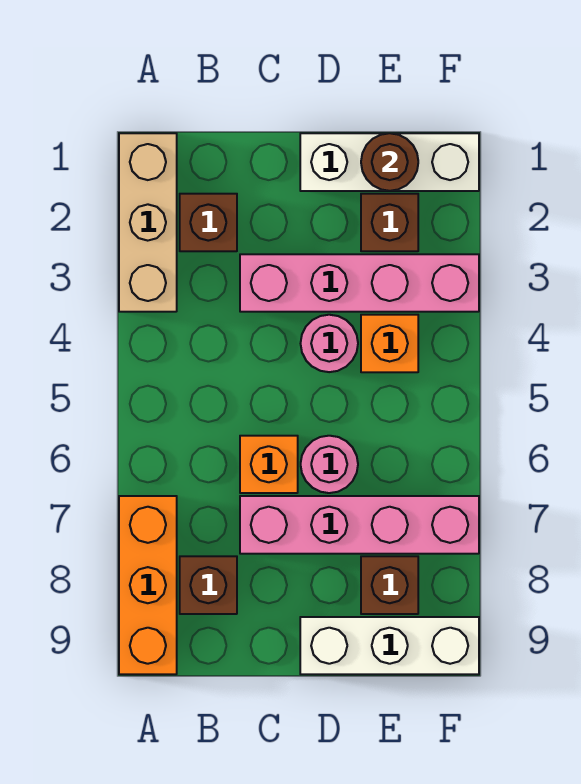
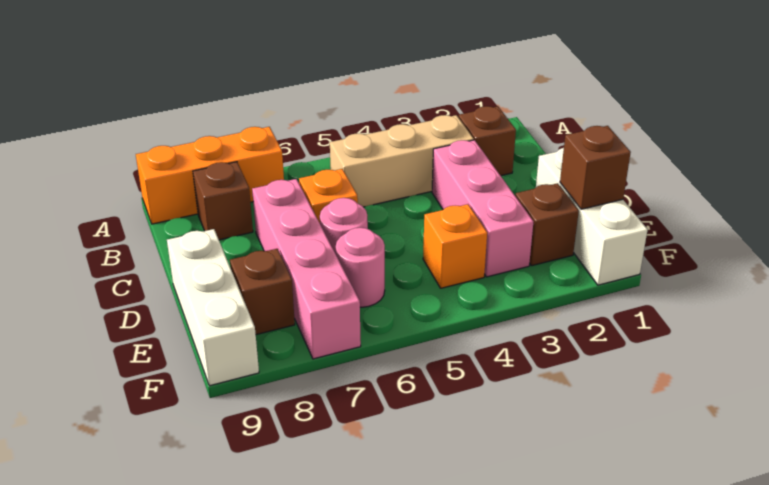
tan brick A1:A3 level 1 -> tan brick B3:B5 level 1
pink brick C3:F3 level 1 -> pink brick C3:E3 level 1
pink round brick D4 level 1 -> pink round brick E6 level 1
brown round brick E1 level 2 -> brown brick E1 level 2

